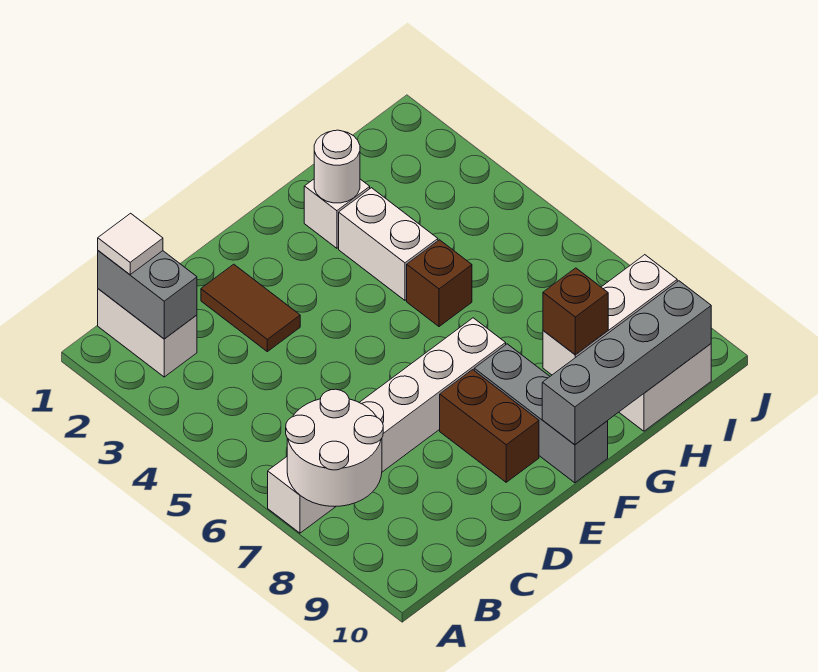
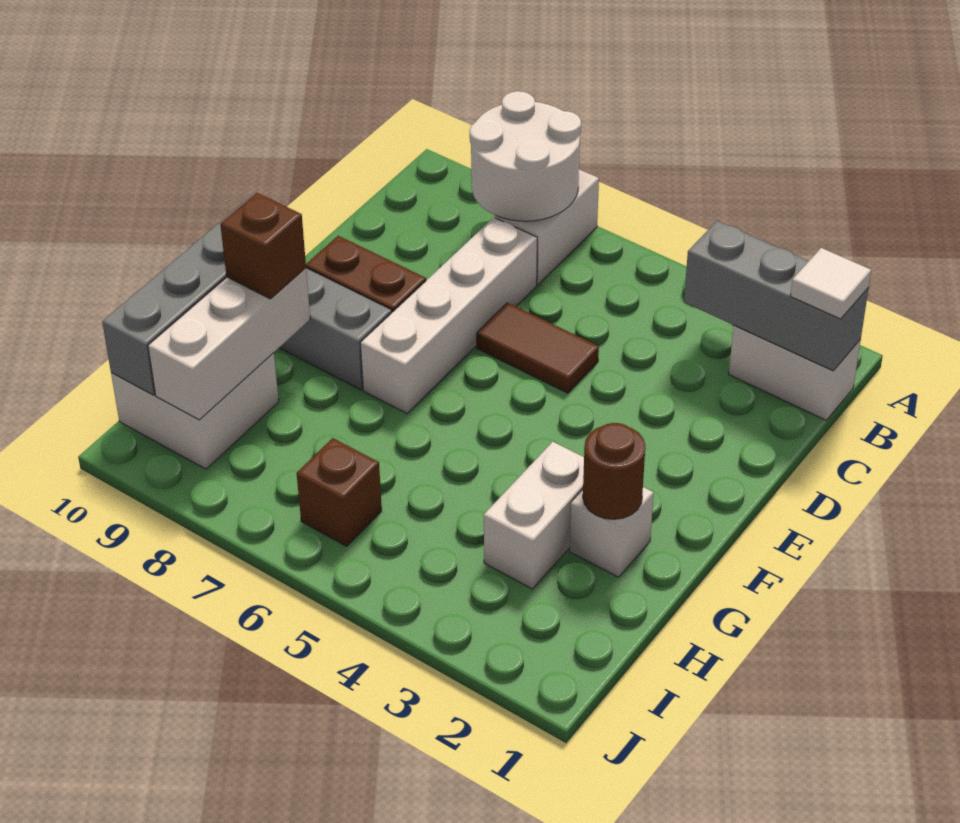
grey brick B1:B2 level 2 -> grey brick B1:B3 level 2
brown tile D2:D3 level 1 -> brown tile D5:D6 level 1
white round brick G2 level 2 -> brown round brick G2 level 2
white brick G3:G4 level 1 -> white brick G3:H3 level 1
brown brick G5 level 1 -> brown brick I6 level 1

